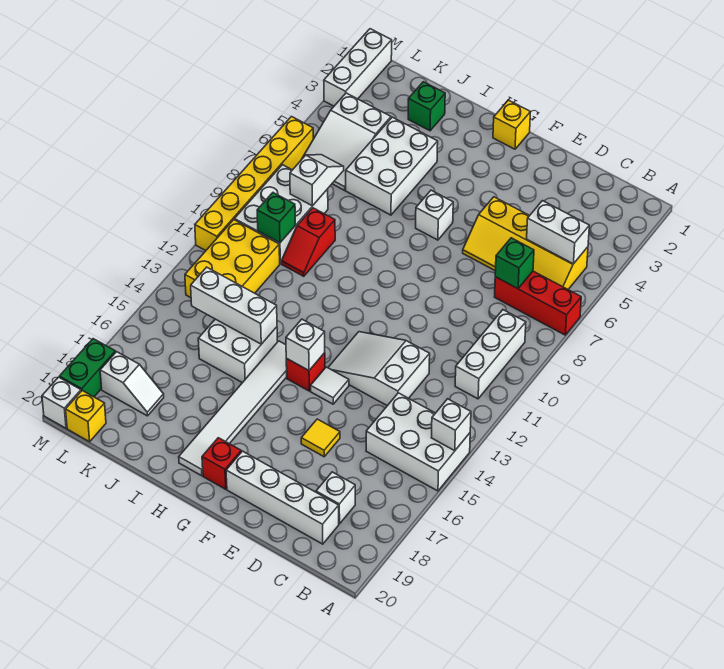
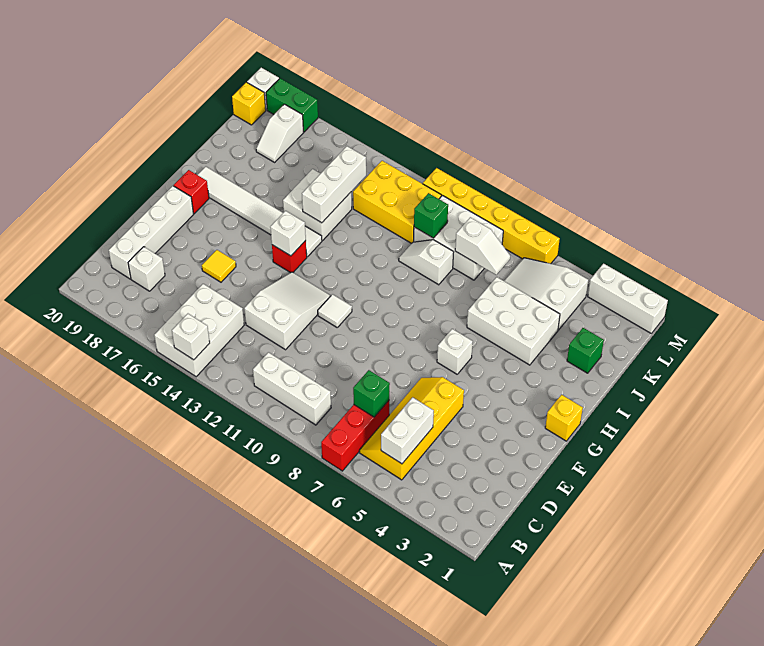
white tile F14 level 1 -> white tile F11 level 1
red slope J9:J10 level 1 top 9 -> white slope J9:J10 level 1 top 9

